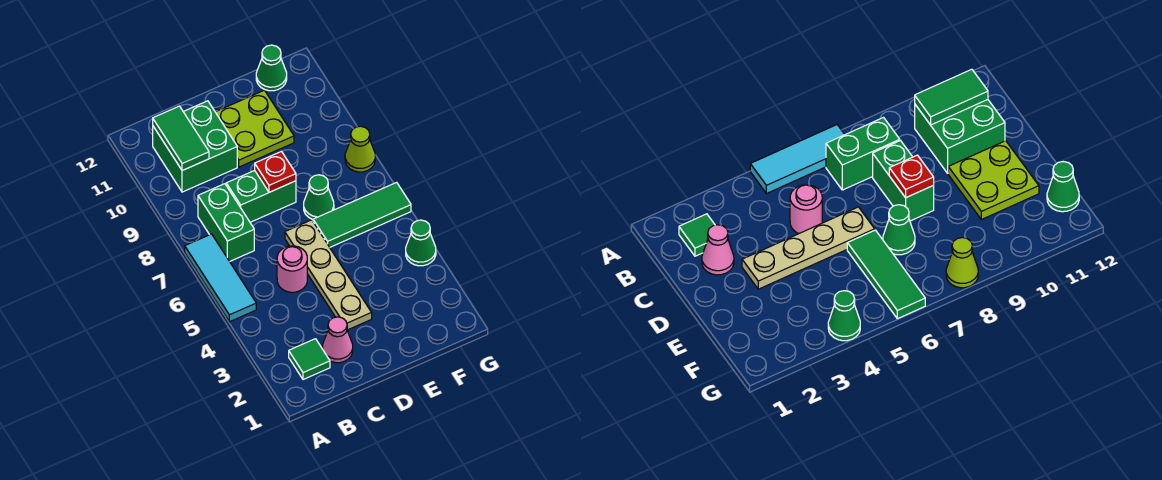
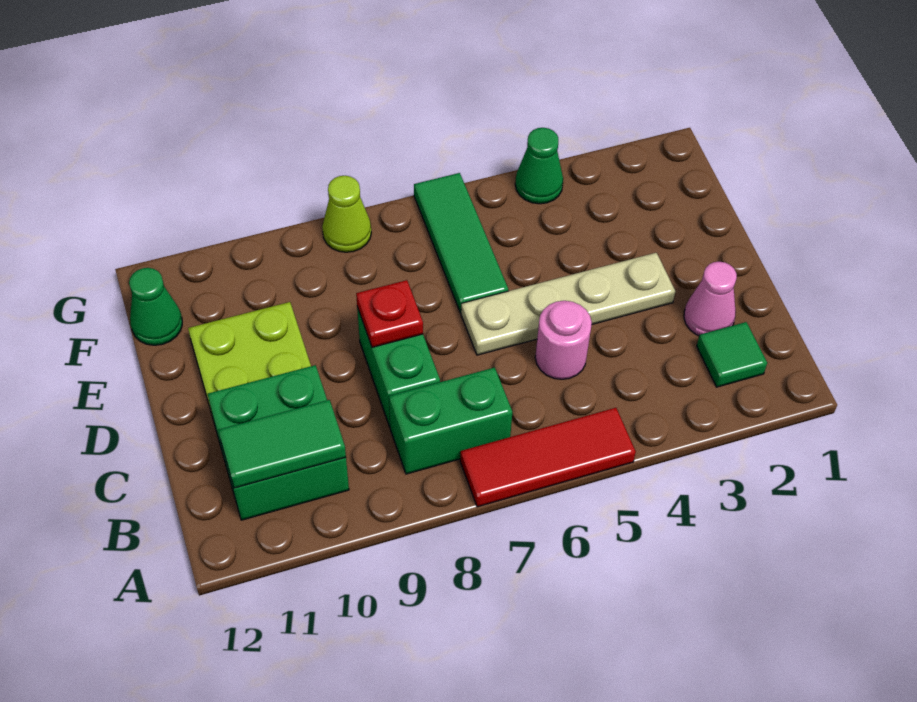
cyan tile A5:A7 level 1 -> red tile A5:A7 level 1
green cone E7 level 1 -> none

